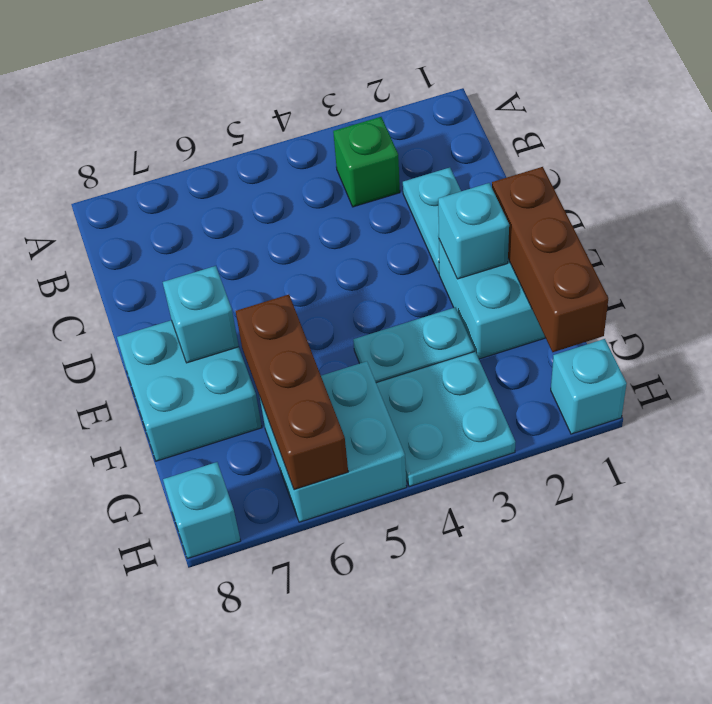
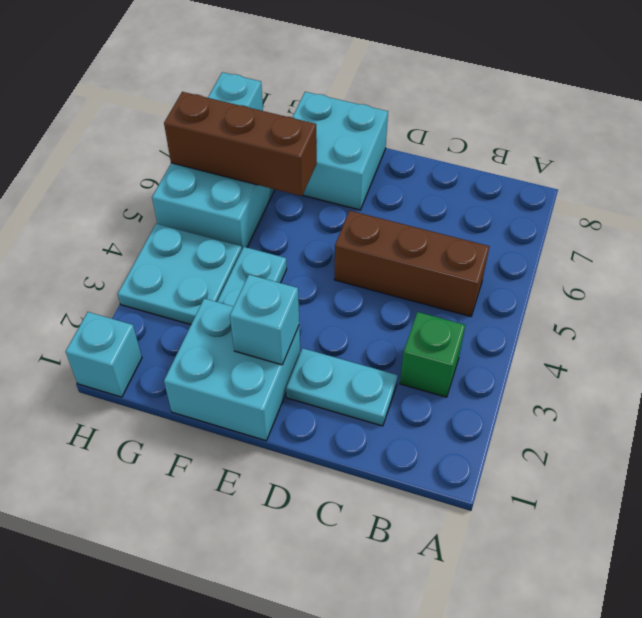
brown brick E1:G1 level 2 -> brown brick B5:D5 level 1
cyan brick E7 level 2 -> none

